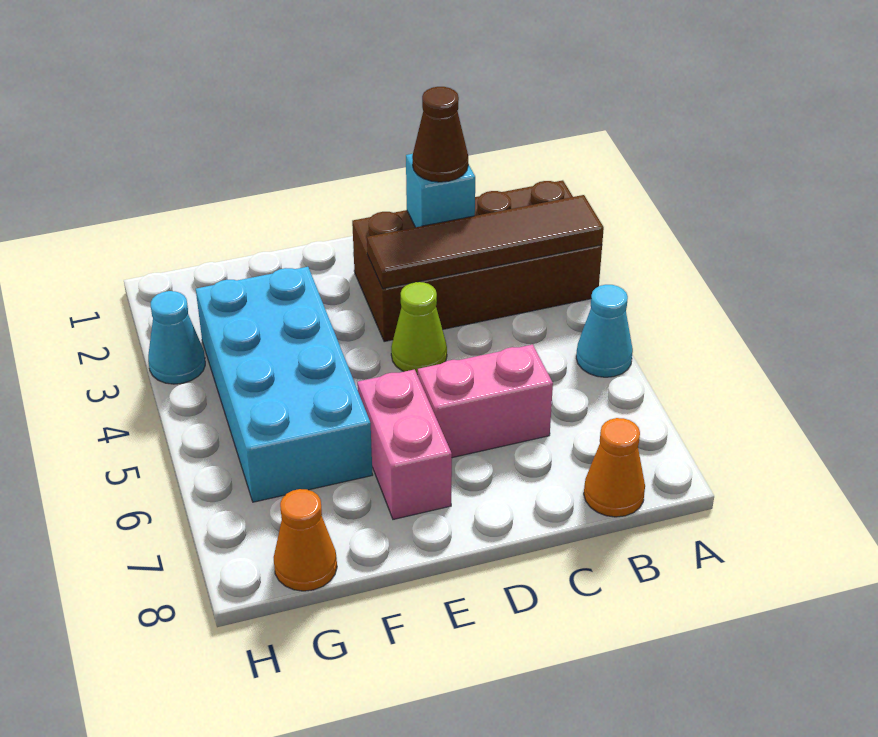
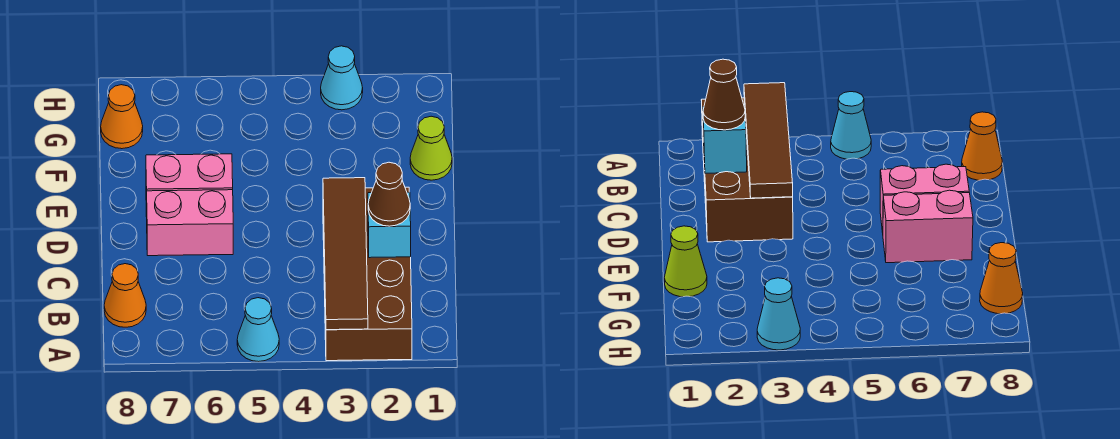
pink brick C6:D6 level 1 -> pink brick D6:D7 level 1
lime cone D4 level 1 -> lime cone F1 level 1
cyan brick F3:G6 level 1 -> none

